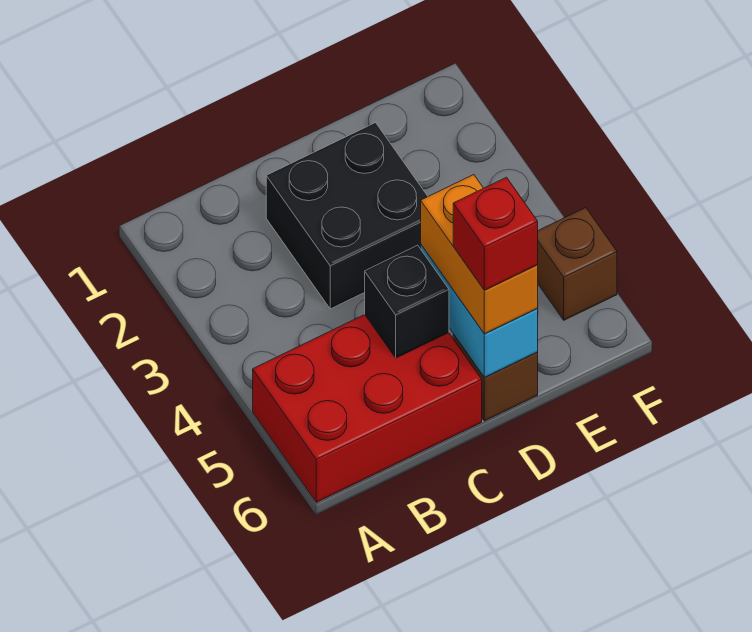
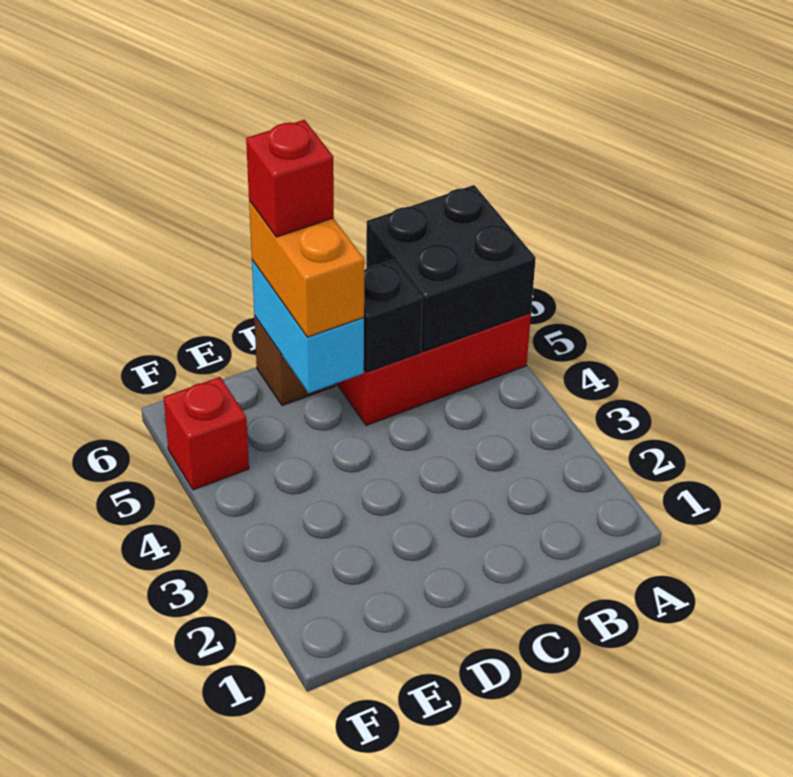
black brick C2:D3 level 1 -> black brick A5:B6 level 2
brown brick F5 level 1 -> red brick F5 level 1

